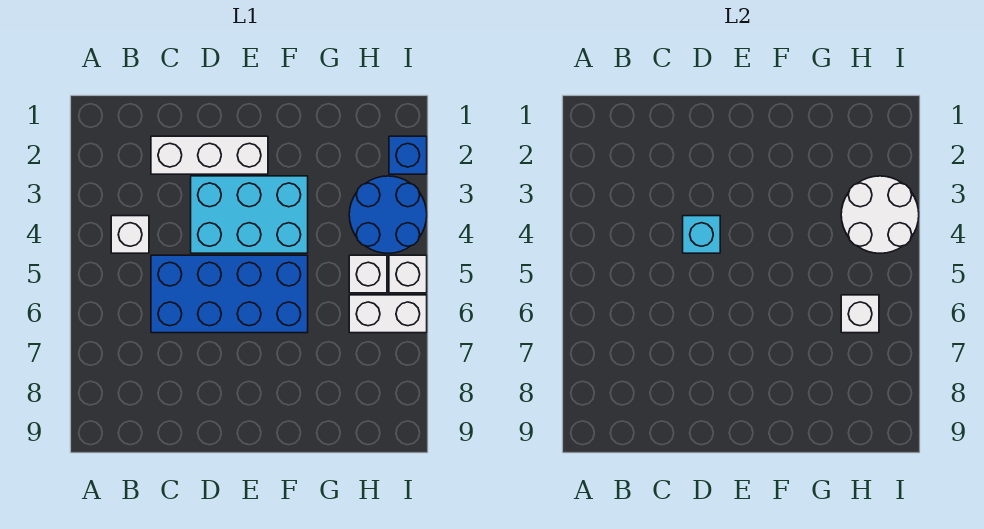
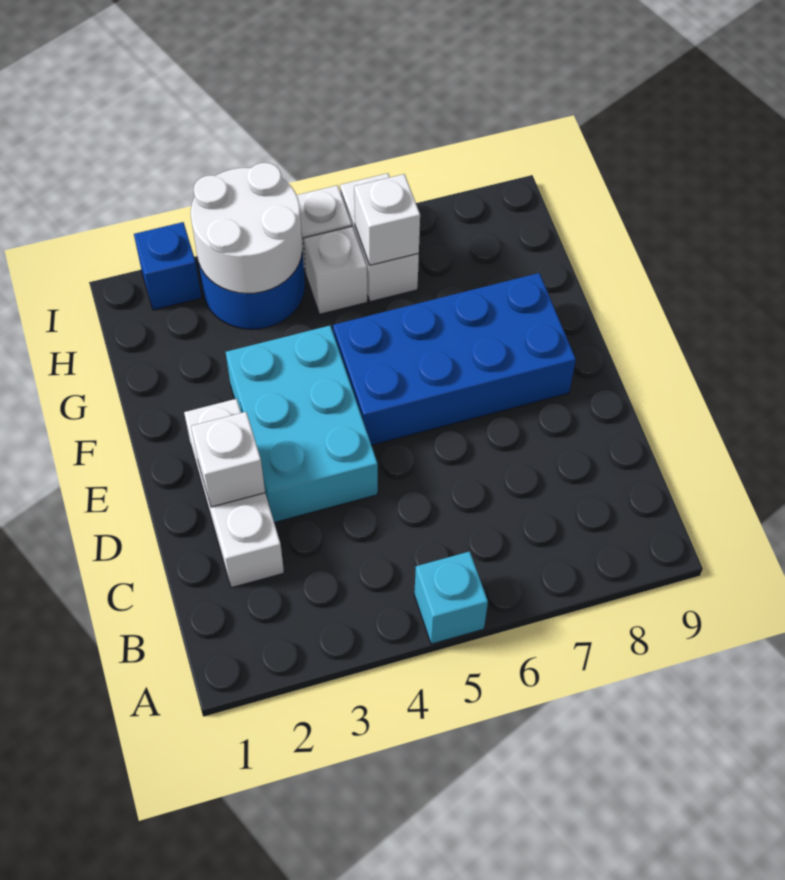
white brick B4 level 1 -> white brick D2 level 2
blue brick C5:F6 level 1 -> blue brick E5:F8 level 1
cyan brick D4 level 2 -> cyan brick A5 level 1

